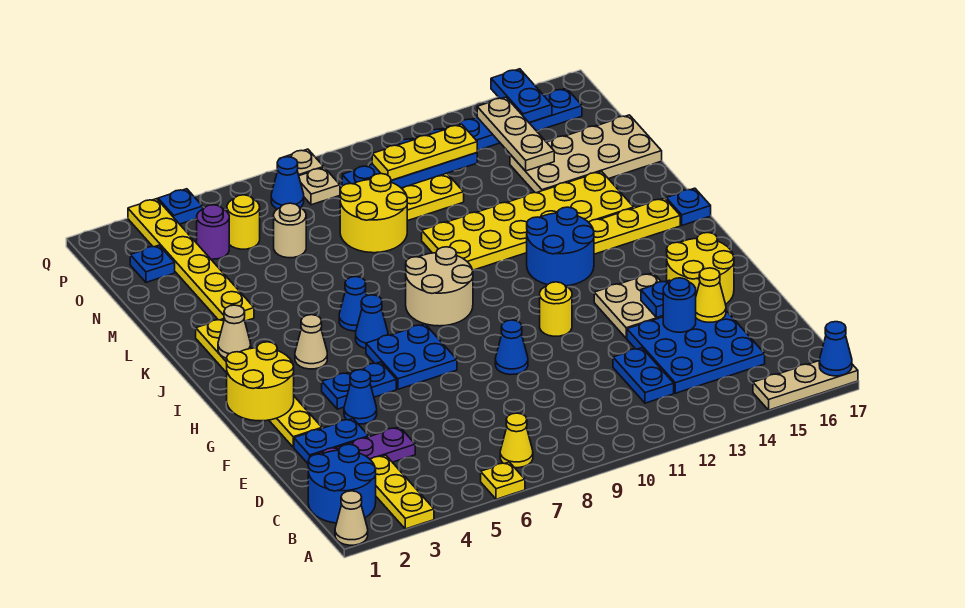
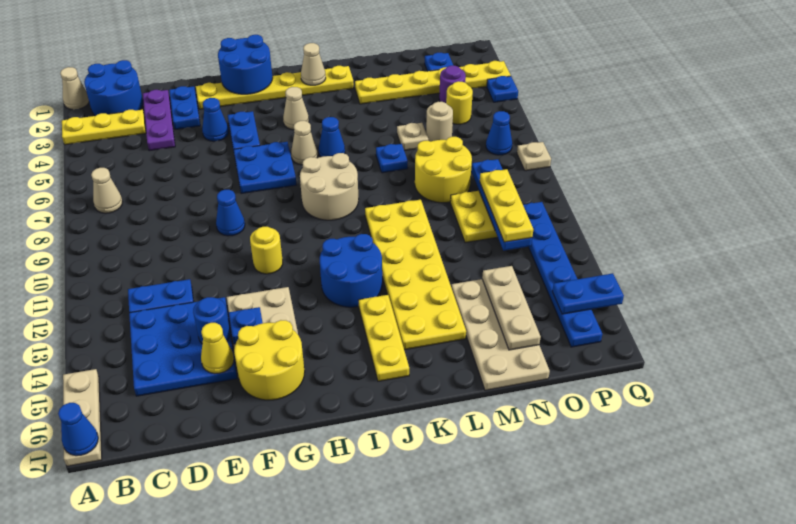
yellow plate A6 level 1 -> none
yellow cone B7 level 1 -> tan cone B7 level 1
yellow round brick G1:H2 level 2 -> blue round brick G1:H2 level 2
blue cone I6 level 1 -> tan cone I6 level 1
blue plate J17 level 1 -> blue plate L7 level 1
tan plate N14:P14 level 2 -> tan plate N14:N16 level 2
tan plate P8 level 1 -> tan plate M6 level 1

